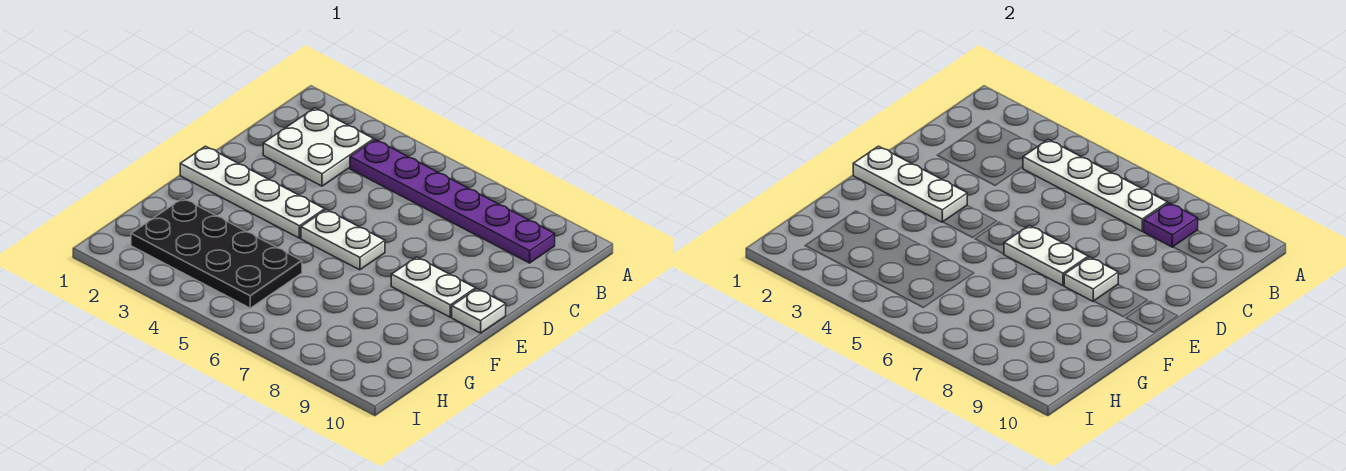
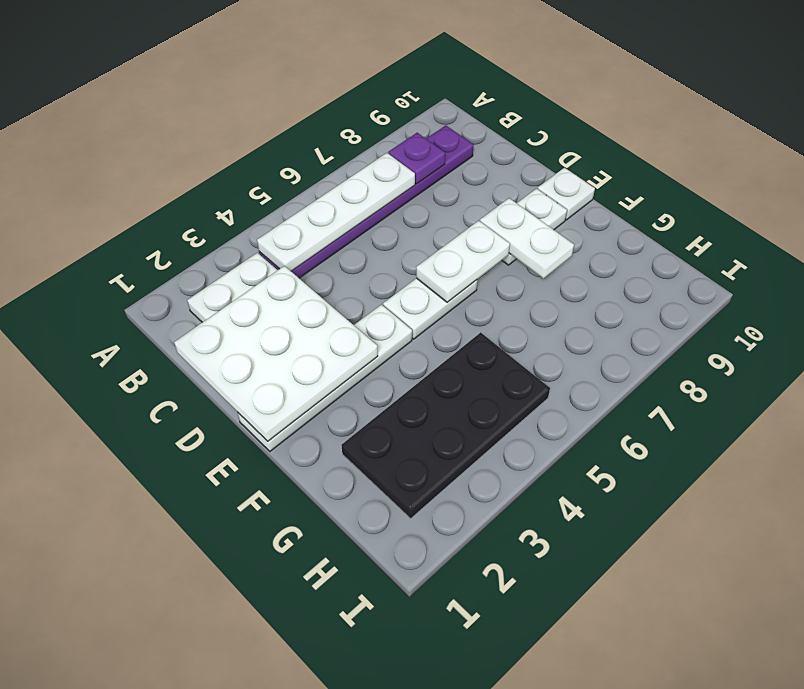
white plate E1:E3 level 2 -> white plate C1:E3 level 2
white plate E8 level 2 -> white plate E8:F8 level 2

